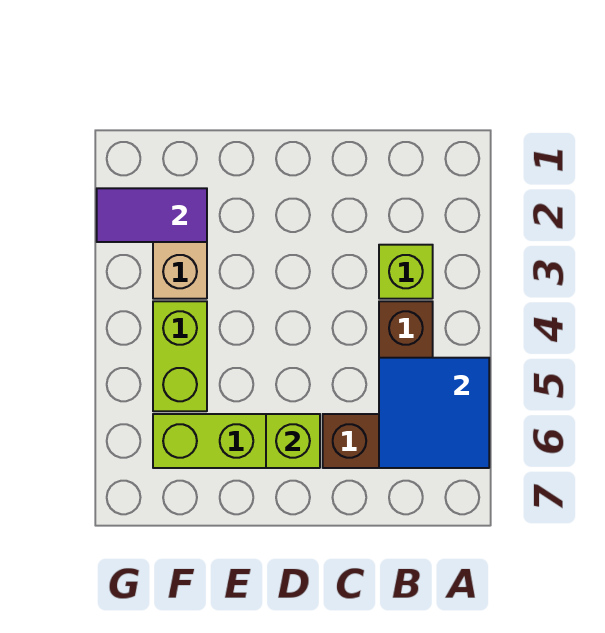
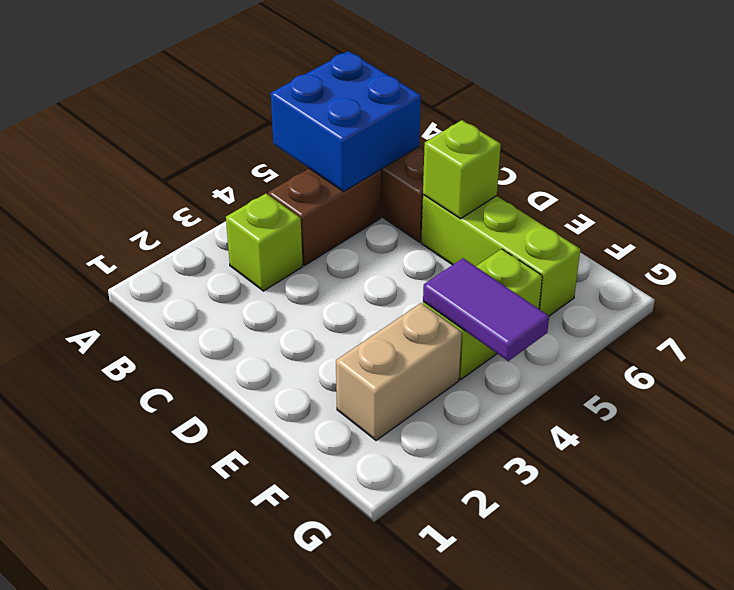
blue tile A5:B6 level 2 -> blue brick A5:B6 level 2
purple tile F2:G2 level 2 -> purple tile F4:G4 level 2

